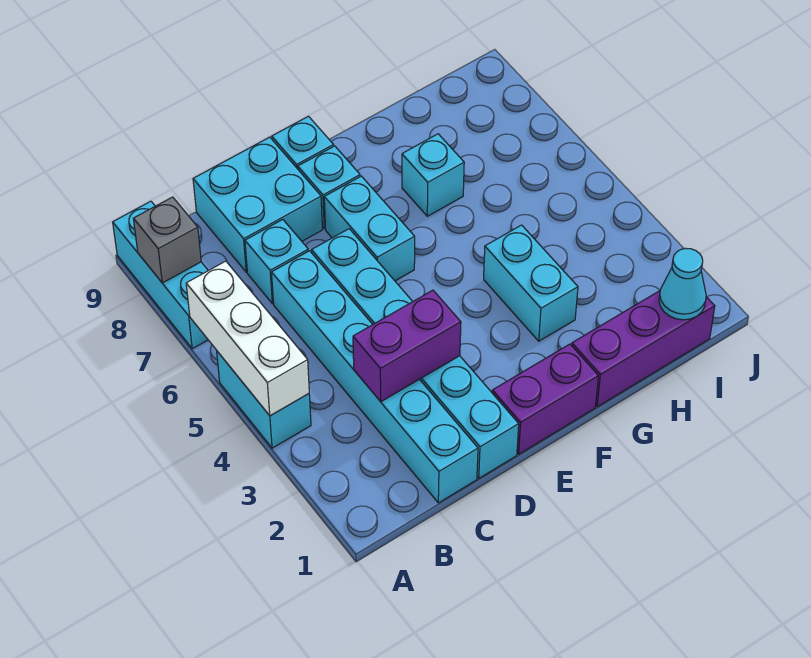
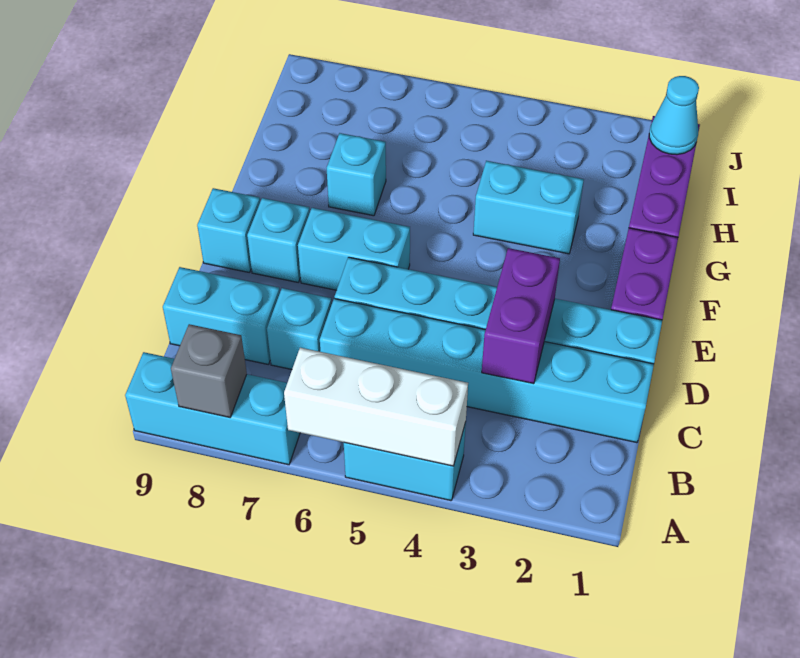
cyan brick C8:D9 level 1 -> cyan brick C8:C9 level 1

